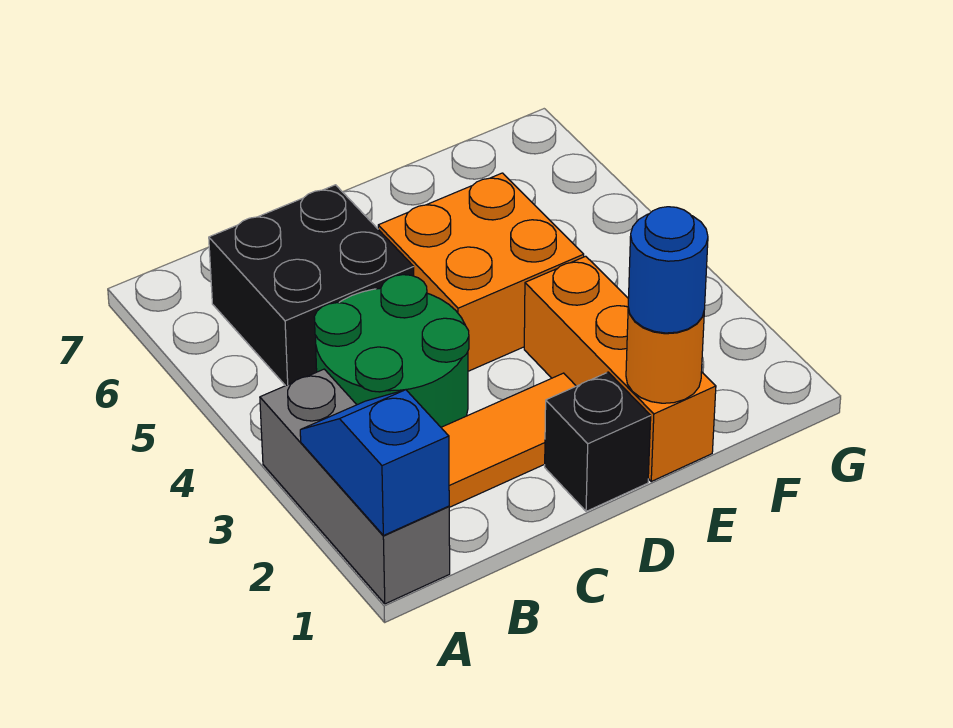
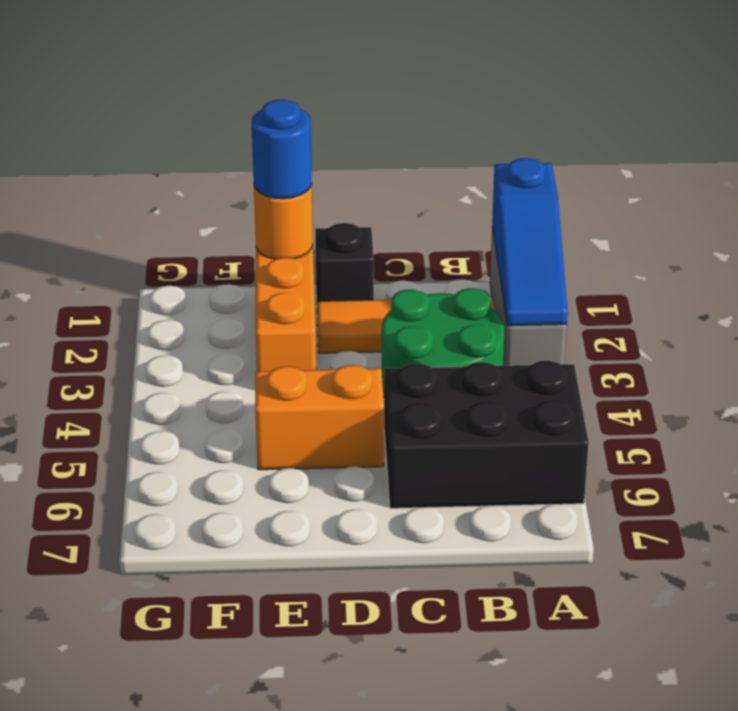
blue slope A1:A2 level 2 top 1 -> blue slope A1:A3 level 2 top 1
black brick B5:C6 level 1 -> black brick A5:C6 level 1
orange brick D4:E5 level 1 -> orange brick D5:E5 level 1

